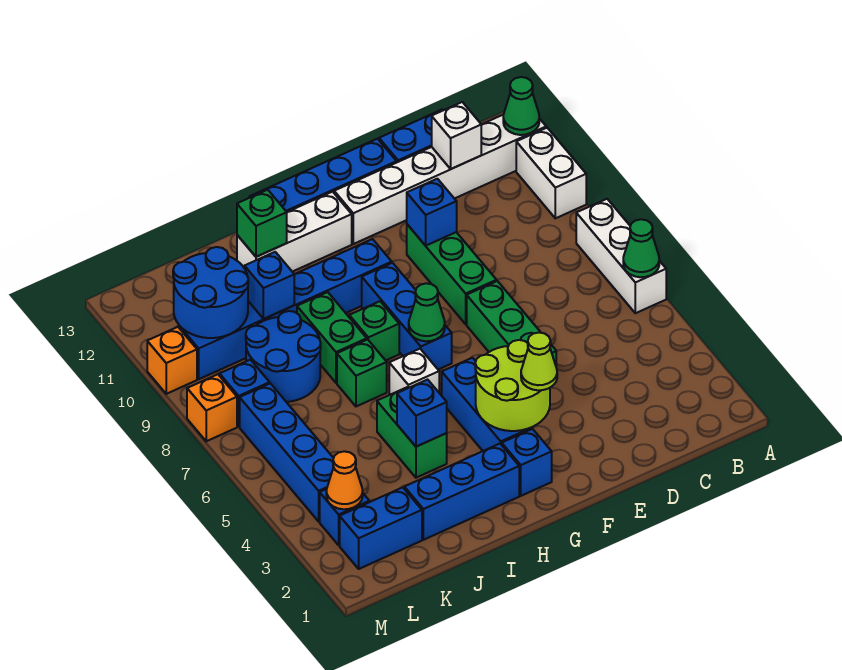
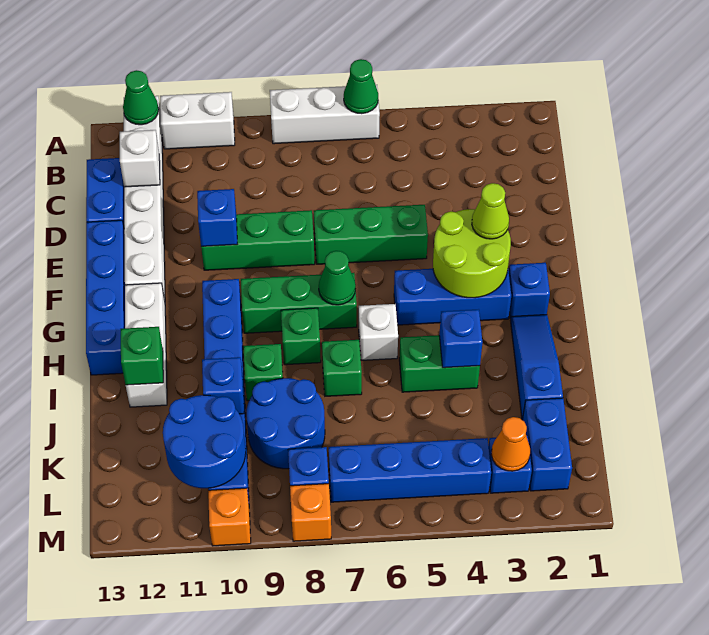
blue brick G7:G9 level 1 -> green brick G7:G9 level 1
blue brick H2:J2 level 1 -> blue slope H2:J2 level 1 top J
green brick I8:I9 level 1 -> green brick I9 level 1

